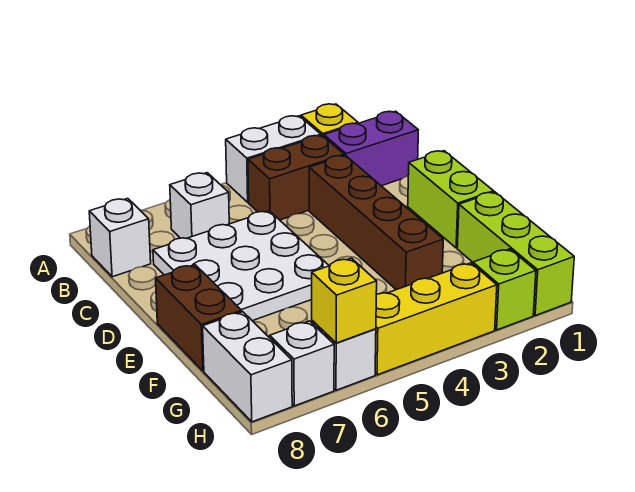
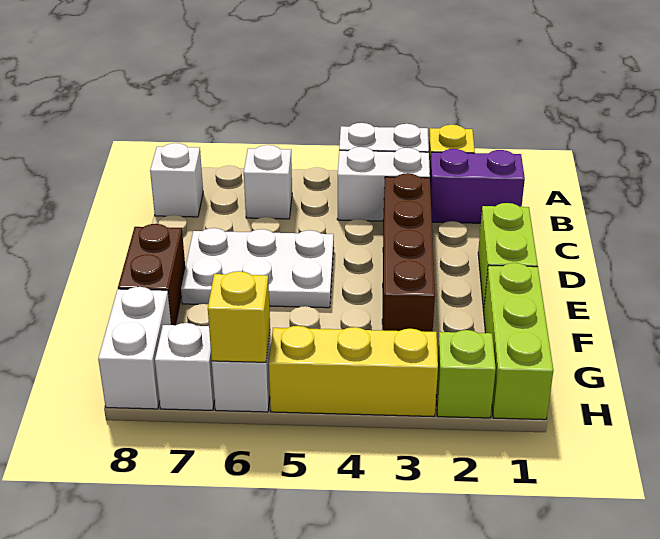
brown brick B3:B4 level 1 -> white brick B3:B4 level 1
white plate C5:E7 level 1 -> white plate D5:E7 level 1

